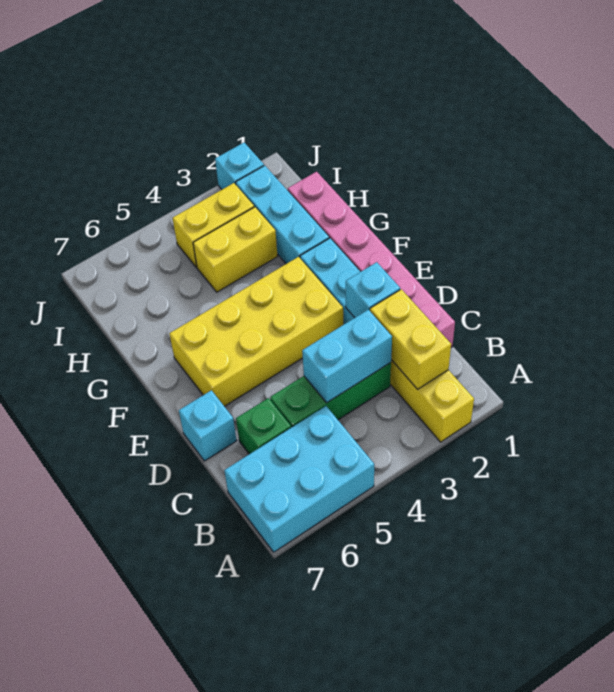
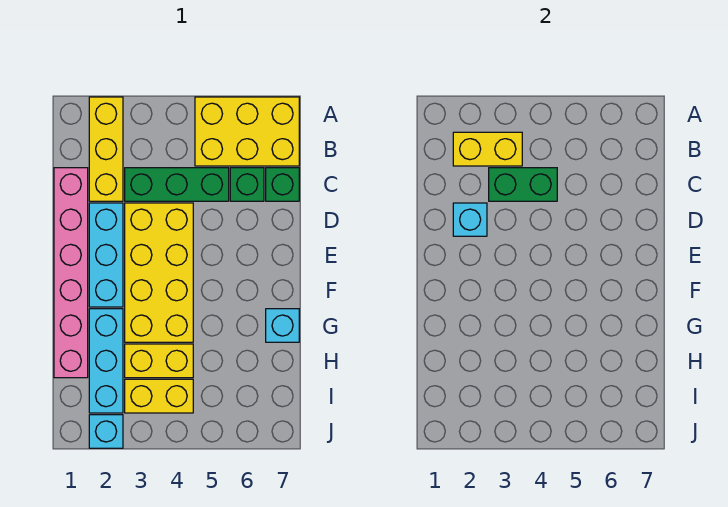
cyan brick A5:B7 level 1 -> yellow brick A5:B7 level 1
yellow brick B2:C2 level 2 -> yellow brick B2:B3 level 2
cyan brick C3:C4 level 2 -> green brick C3:C4 level 2
none -> green brick C7 level 1
cyan brick D7 level 1 -> cyan brick G7 level 1
yellow brick E3:F6 level 1 -> yellow brick D3:G4 level 1

